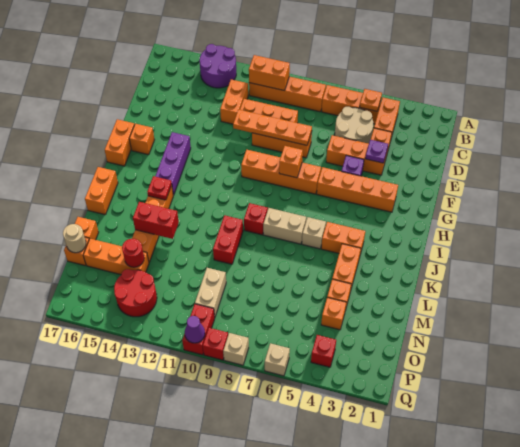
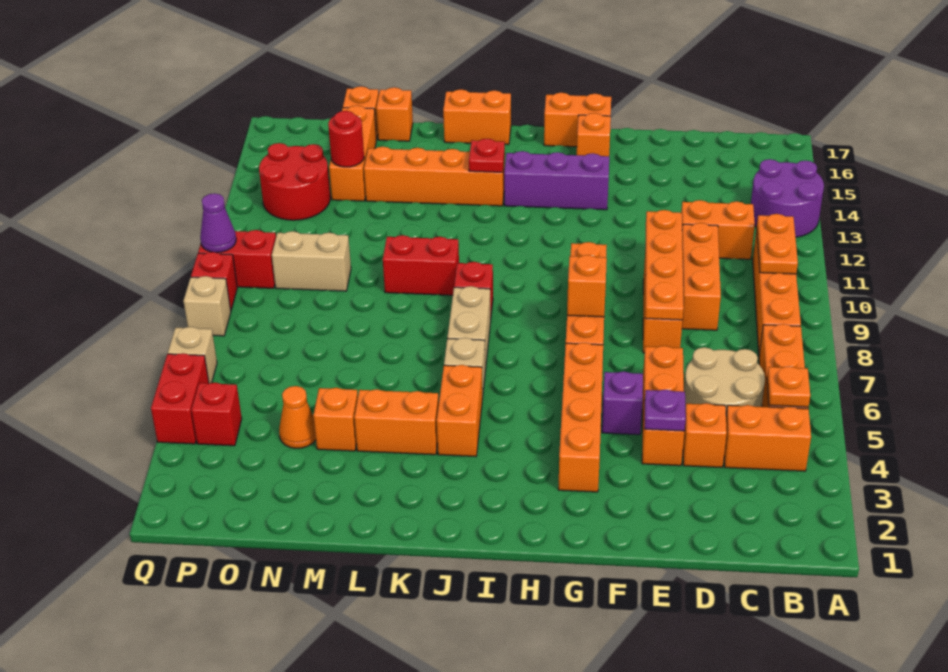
orange brick B10:B11 level 2 -> orange plate B10:B11 level 2
red brick L13:L14 level 2 -> red brick Q4:Q5 level 1
orange brick N4 level 1 -> orange cone N4 level 1
tan round brick N17 level 2 -> none

